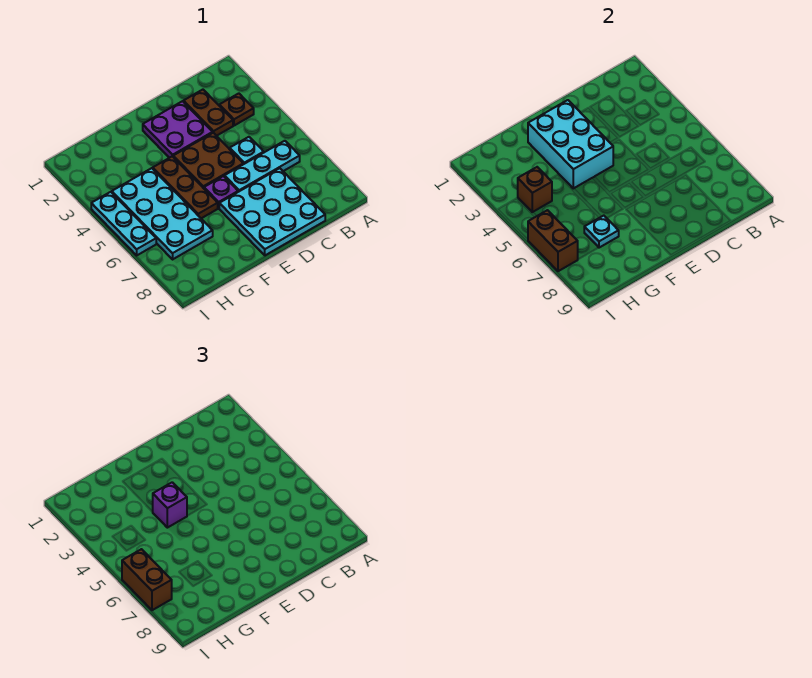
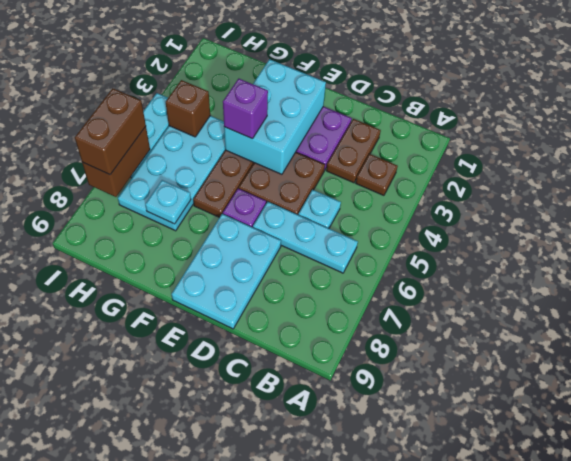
cyan plate C7:E9 level 1 -> cyan plate D7:E9 level 1

